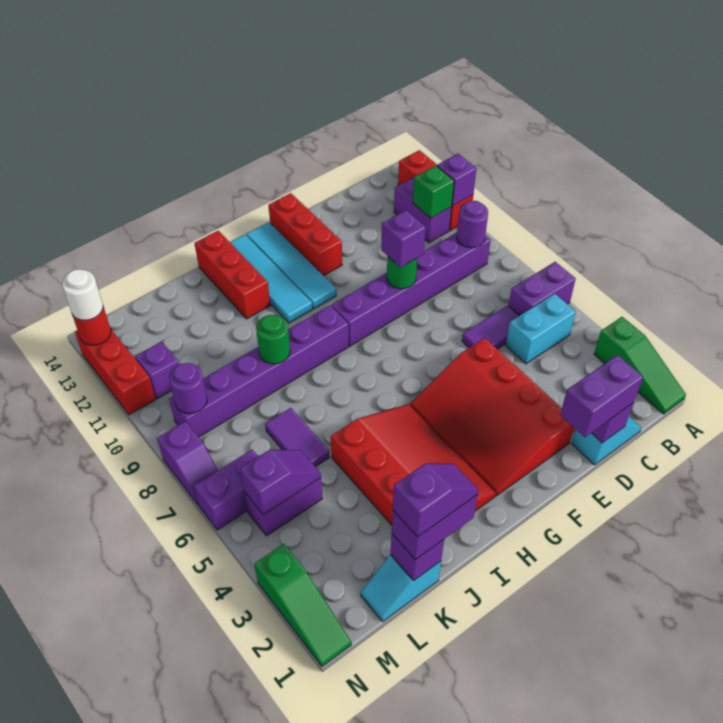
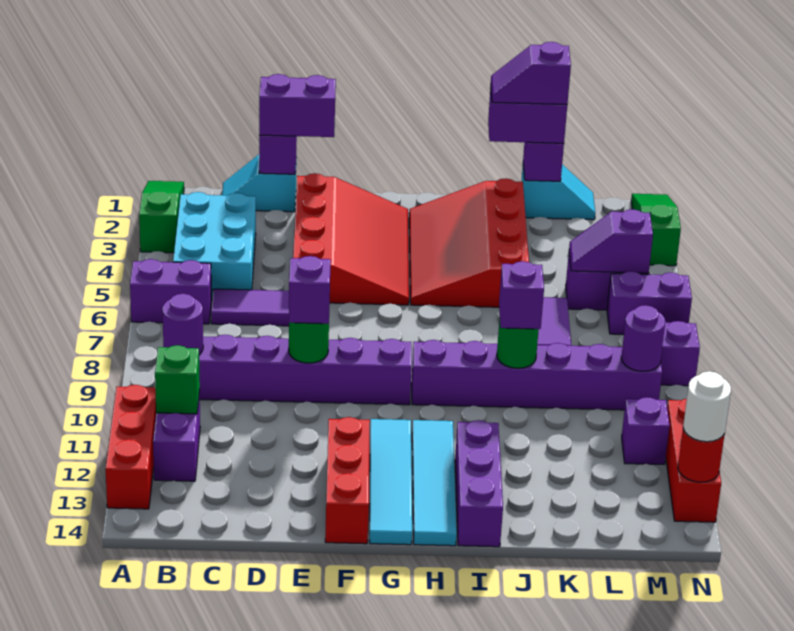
purple brick A11 level 2 -> purple brick J9 level 3
cyan brick B5:C5 level 1 -> cyan brick B3:C5 level 1
red brick I12:I14 level 1 -> purple brick I12:I14 level 1

